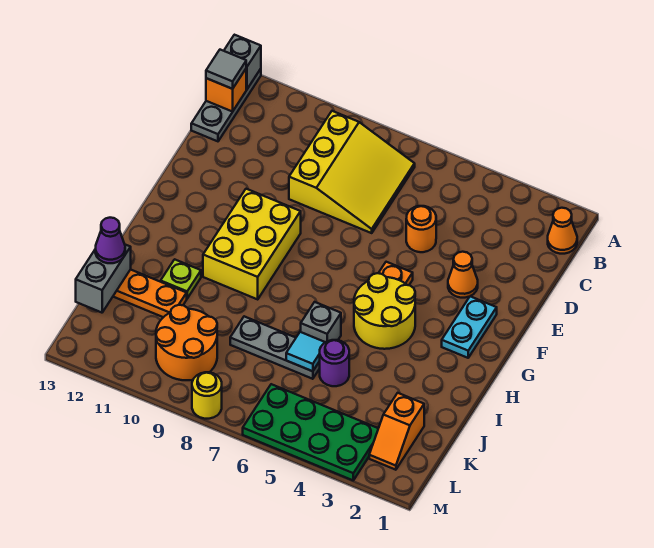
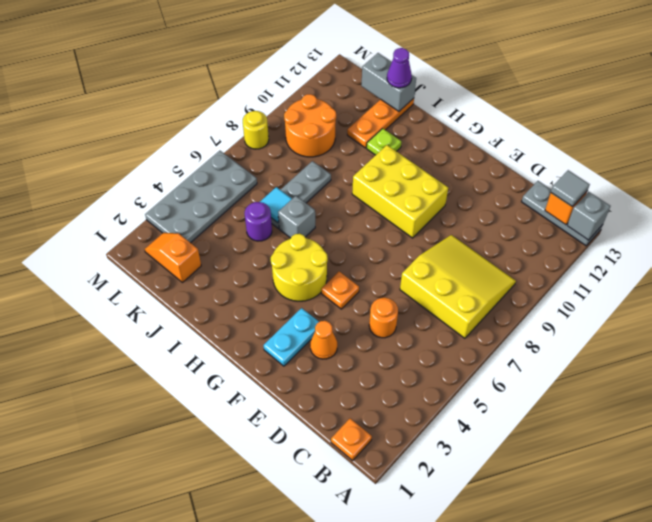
orange cone B1 level 1 -> orange plate B1 level 1
yellow slope B7:D9 level 1 top 9 -> yellow slope B7:D9 level 1 top 7
cyan plate F2:G2 level 1 -> cyan plate F2:F3 level 1
green plate L3:M6 level 1 -> grey plate L3:M6 level 1

